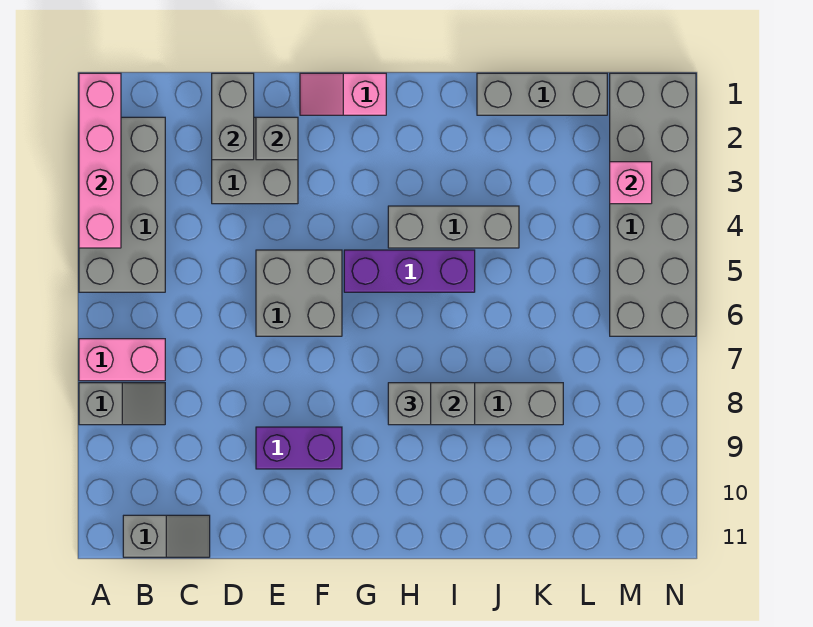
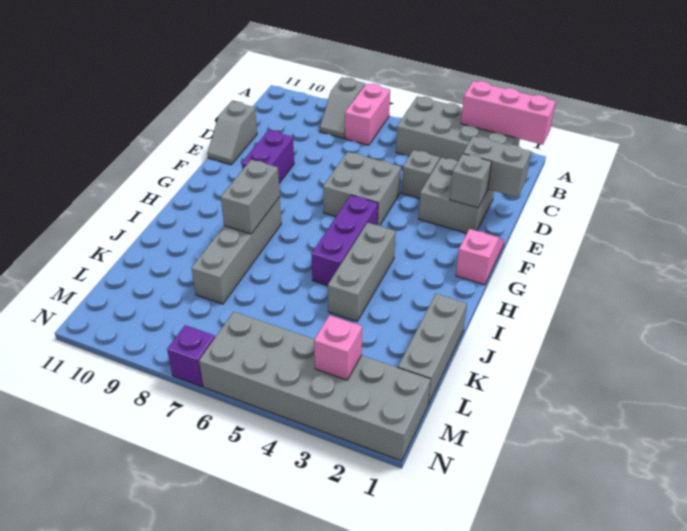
pink brick A1:A4 level 2 -> pink brick A1:A3 level 2
grey slope B11:C11 level 1 top B -> grey slope D11:E11 level 1 top D
grey brick H8 level 3 -> grey brick D4 level 1
none -> purple brick N7 level 1

